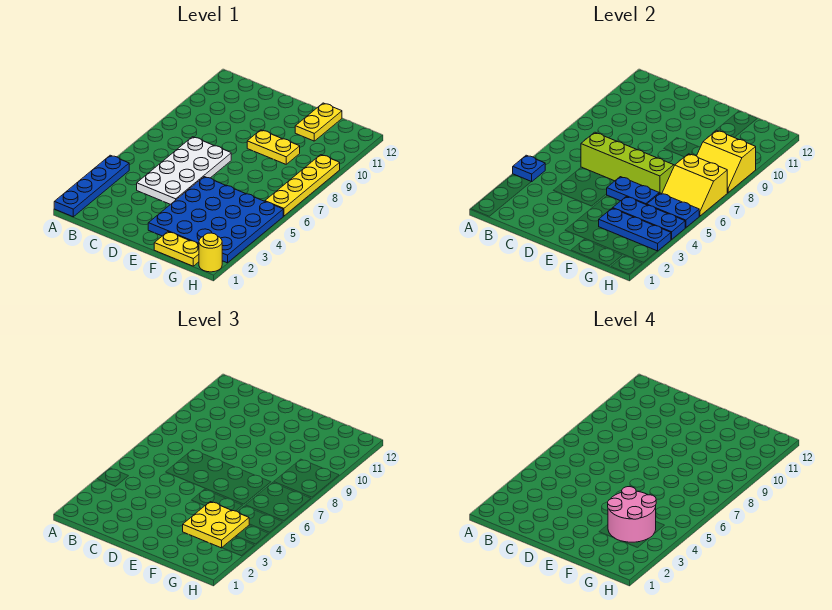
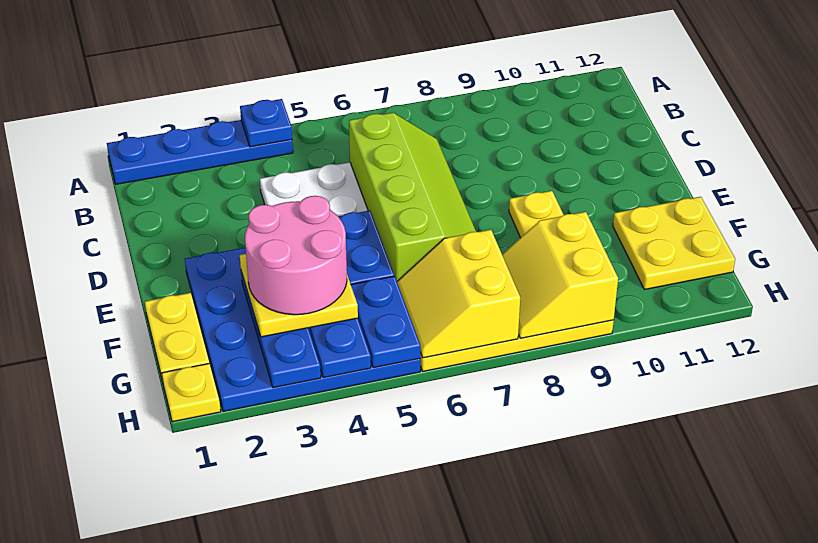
yellow plate F11:F12 level 1 -> yellow plate F11:G12 level 1
yellow round brick H1 level 1 -> yellow plate H1 level 1

